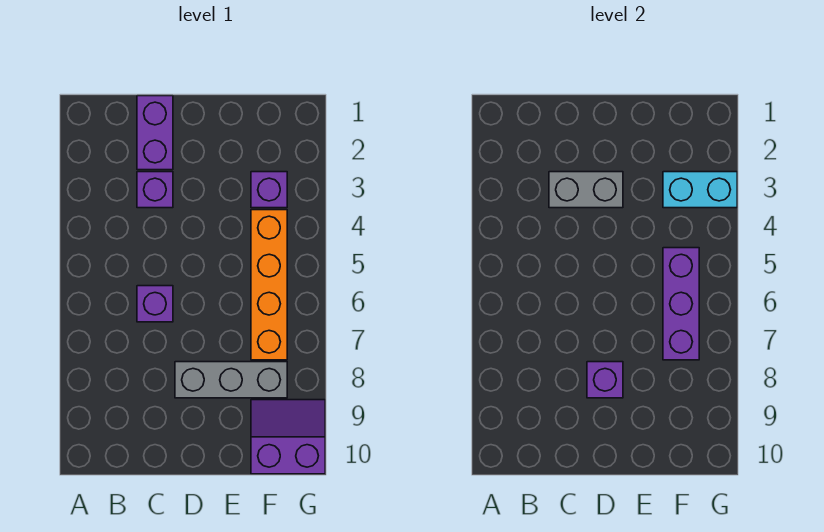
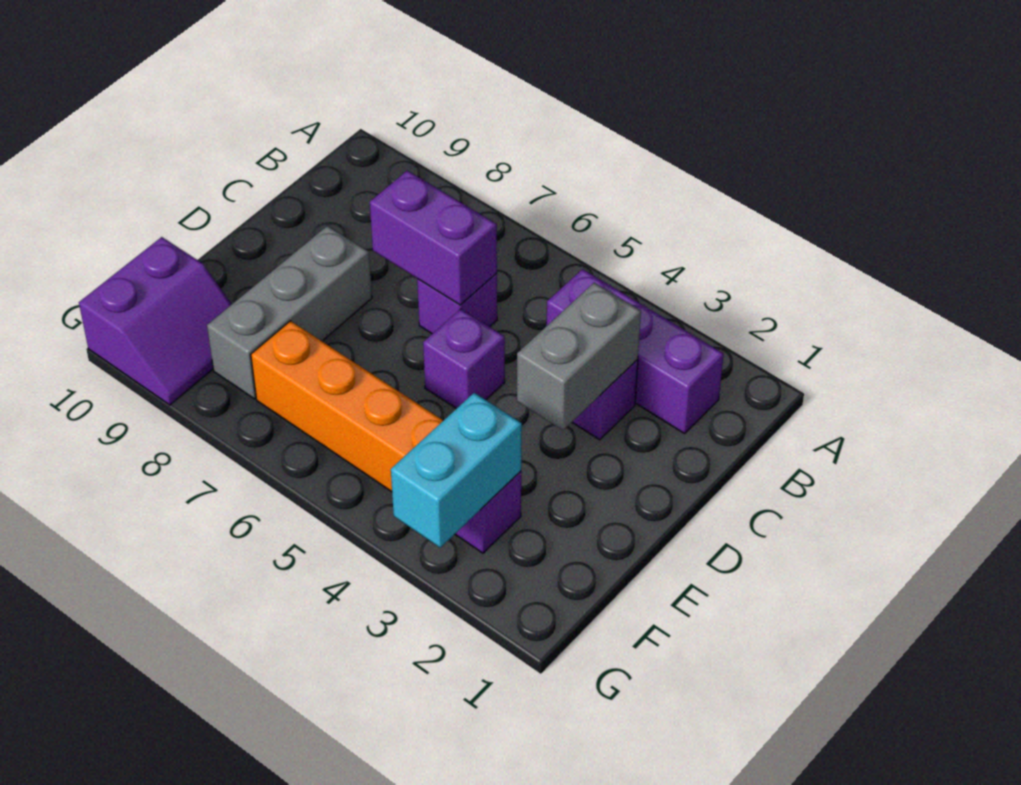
purple brick C1:C2 level 1 -> purple brick C6:C7 level 2
purple brick D8 level 2 -> purple brick D5 level 1
purple brick F5:F7 level 2 -> purple brick B2:B4 level 1

